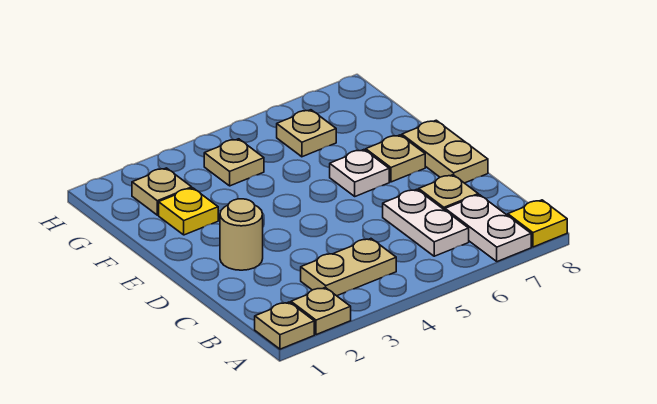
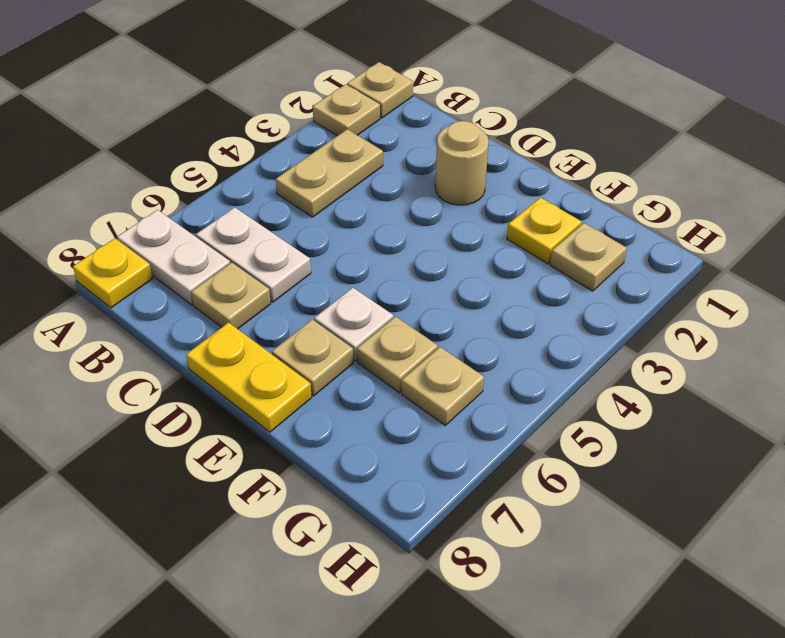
tan plate D8:E8 level 1 -> yellow plate D8:E8 level 1
tan plate G4 level 1 -> tan plate F6 level 1

